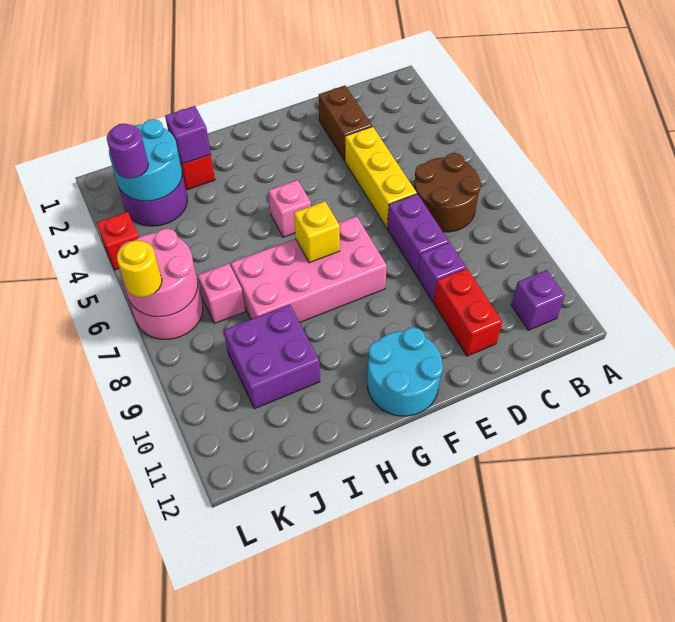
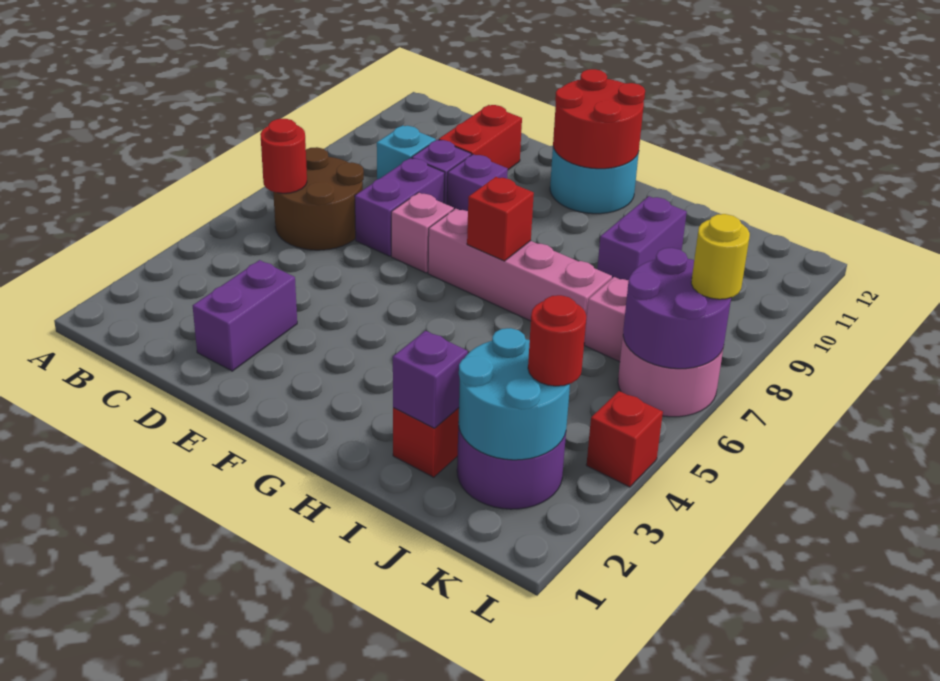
none -> red round brick B6 level 2
purple brick B11 level 1 -> purple brick E9 level 1
none -> cyan brick C9 level 1
brown brick D2:D3 level 1 -> purple brick D2:D3 level 1
yellow brick D4:D6 level 1 -> none
pink brick F7:I8 level 1 -> pink brick F7:I7 level 1
none -> red round brick F11:G12 level 2
pink brick G5 level 1 -> pink brick E7 level 1
yellow brick G7 level 2 -> red brick G7 level 2
purple brick I9:J10 level 1 -> purple brick I9:I10 level 1
purple round brick K3 level 3 -> red round brick K3 level 3
pink round brick K6:L7 level 2 -> purple round brick K6:L7 level 2

